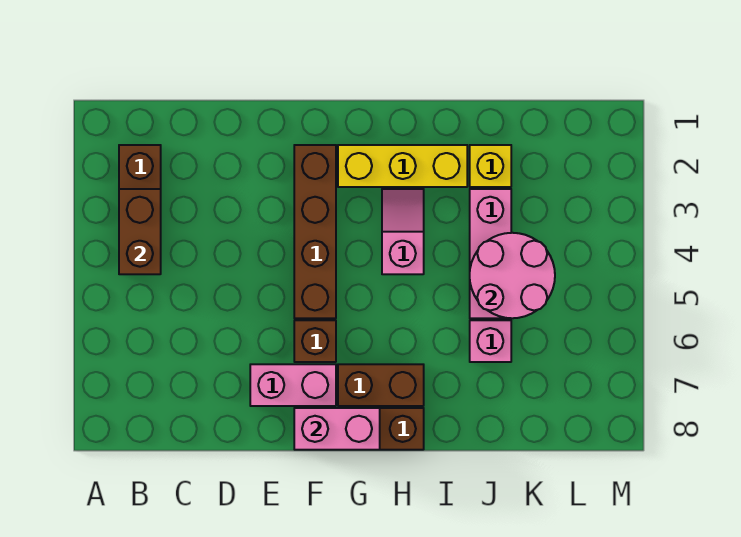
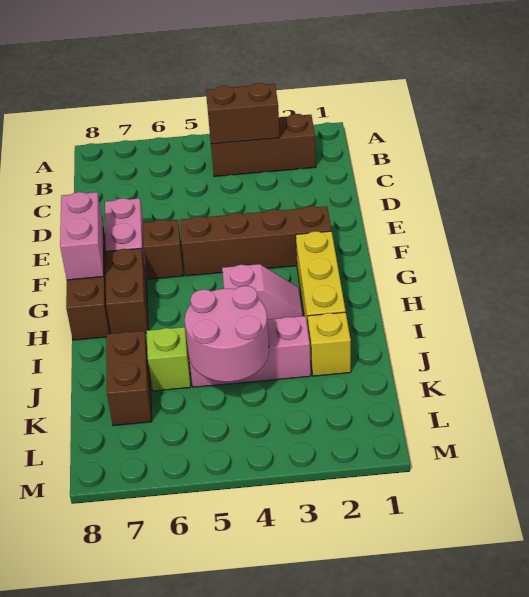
pink brick J6 level 1 -> lime brick J6 level 1
none -> brown brick J7:K7 level 1

